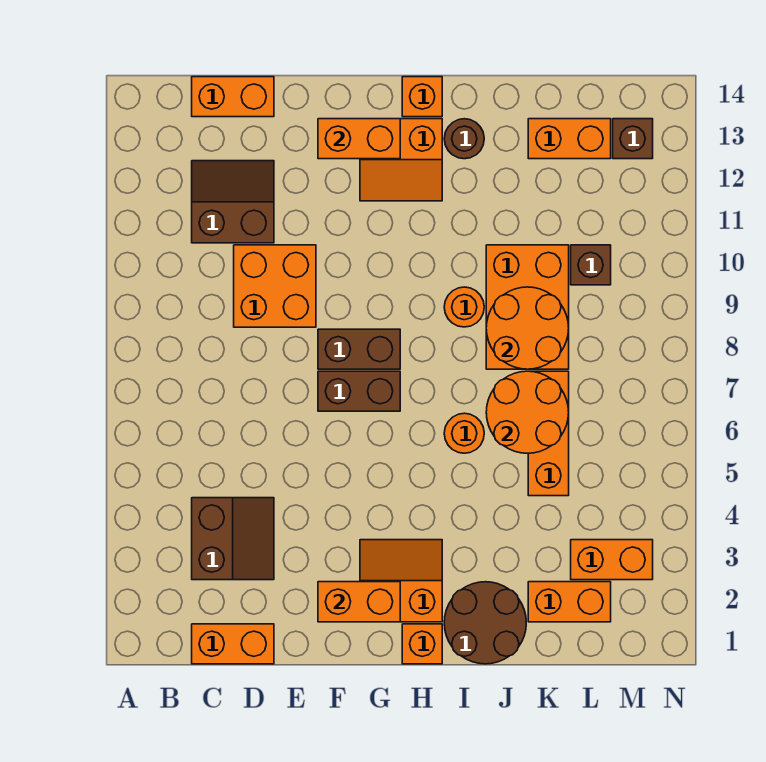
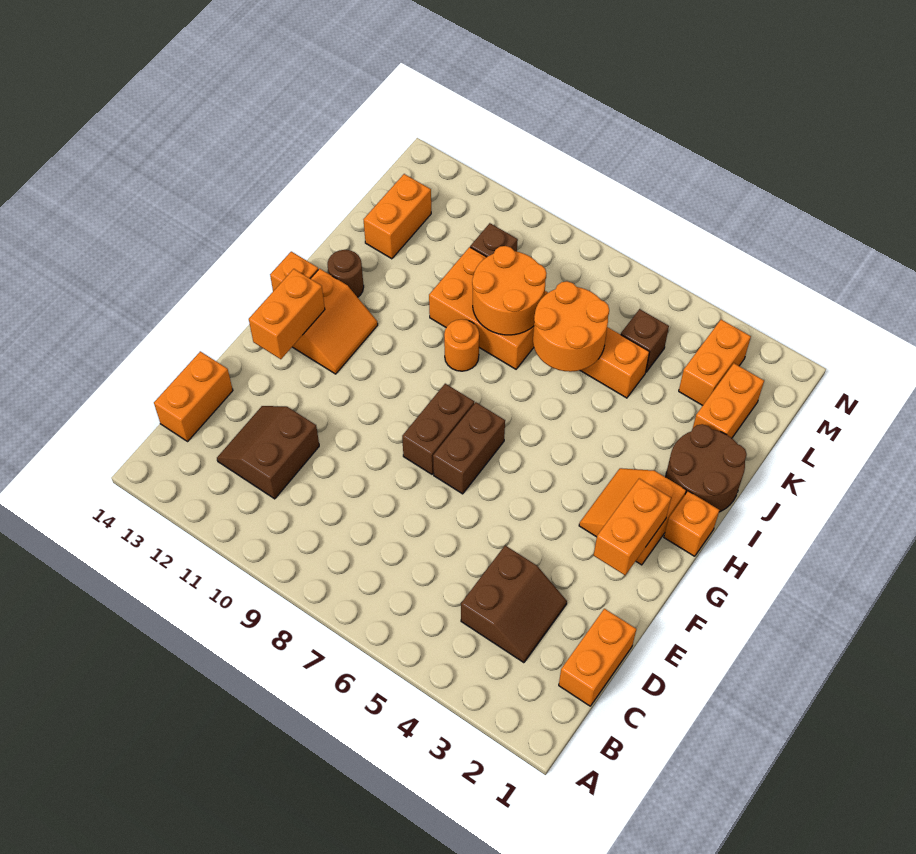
brown slope C3:D4 level 1 top C -> brown slope C3:D4 level 1 top 4
orange brick D9:E10 level 1 -> none
orange round brick I6 level 1 -> none
brown brick M13 level 1 -> brown brick L5 level 1

